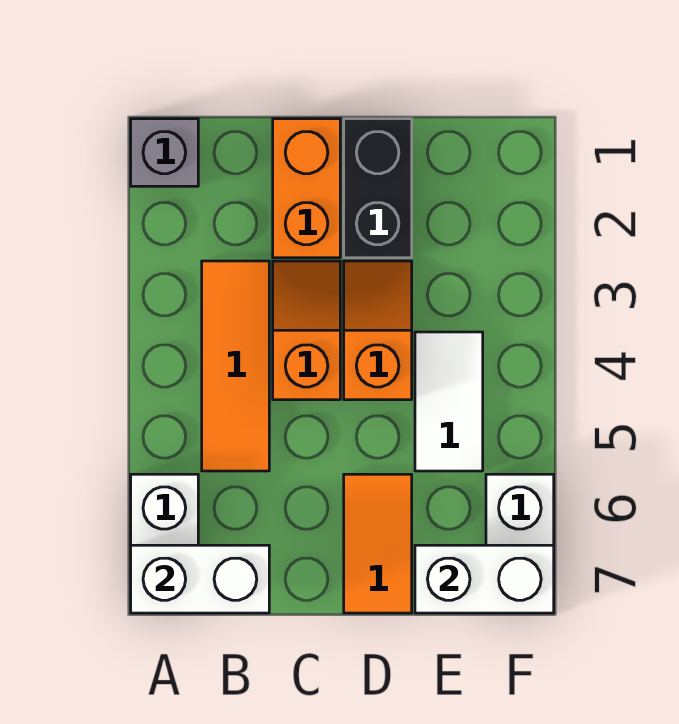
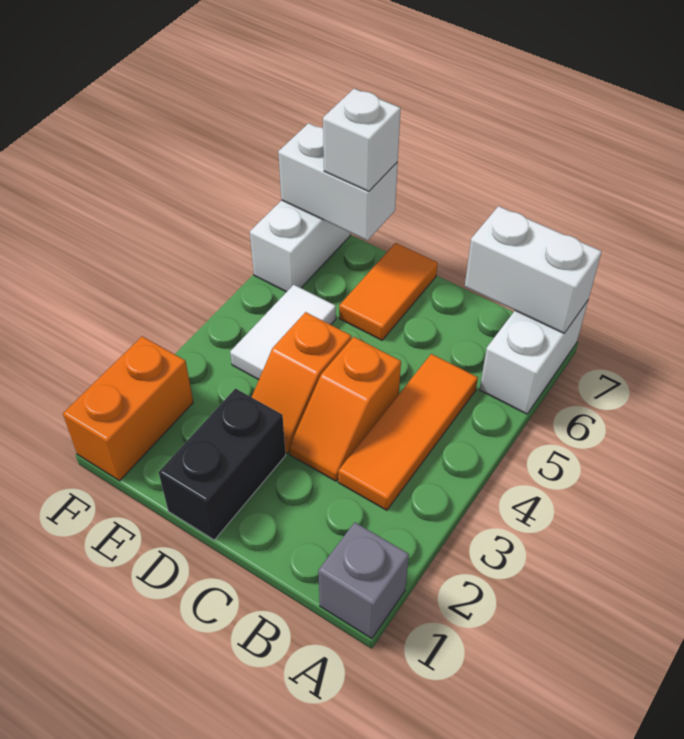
orange brick C1:C2 level 1 -> orange brick F1:F2 level 1
none -> white brick E7 level 3

